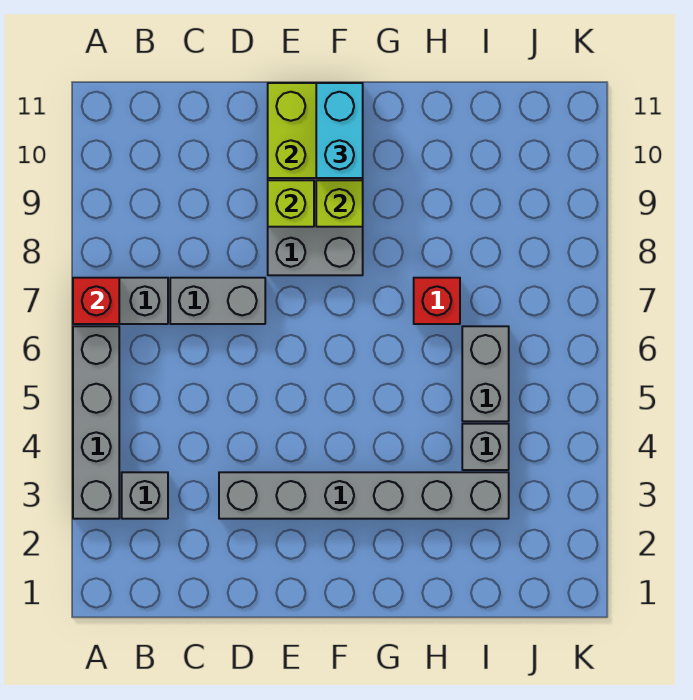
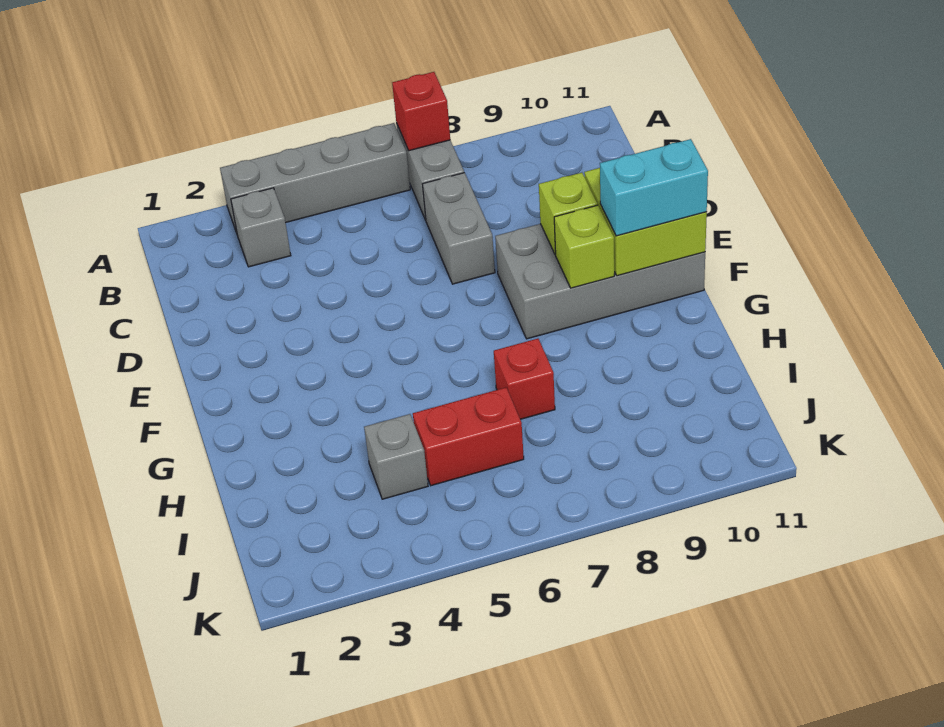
grey brick D3:I3 level 1 -> none
grey brick I5:I6 level 1 -> red brick I5:I6 level 1

